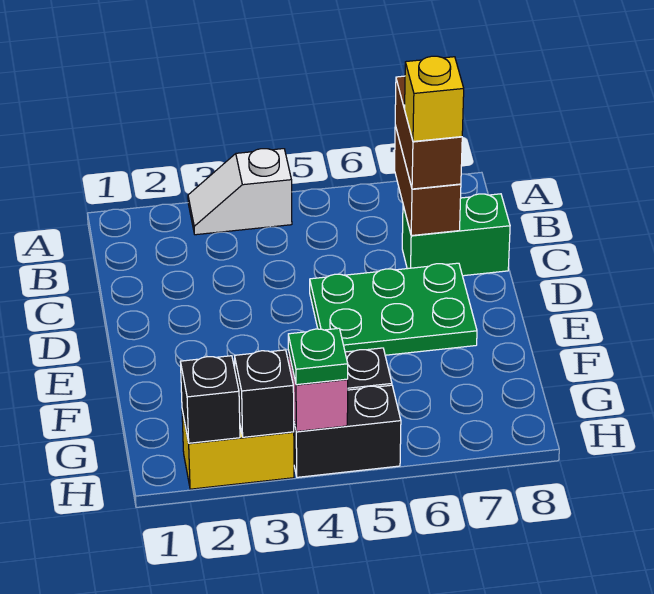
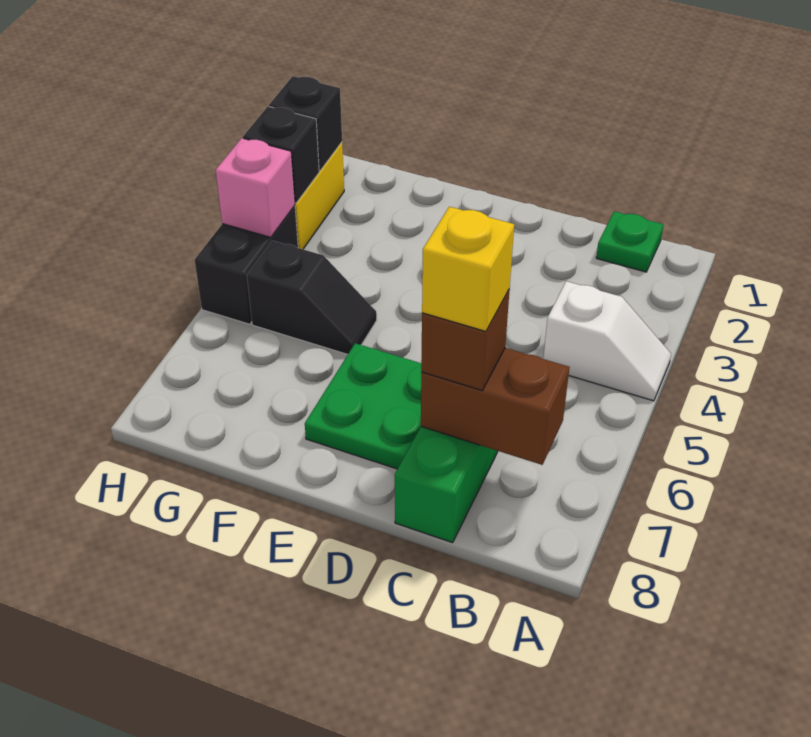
white slope A3:A4 level 1 top 4 -> white slope A4:B4 level 1 top B
brown brick B7:C7 level 3 -> brown brick C7 level 3
green plate D5:E7 level 1 -> green plate D6:E7 level 1
green plate H4 level 3 -> green plate B1 level 1

